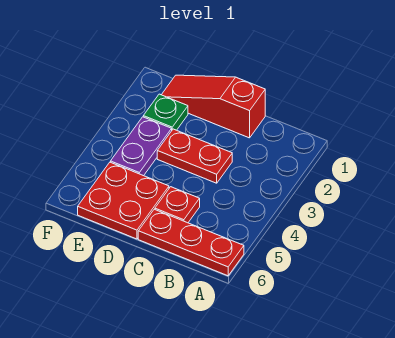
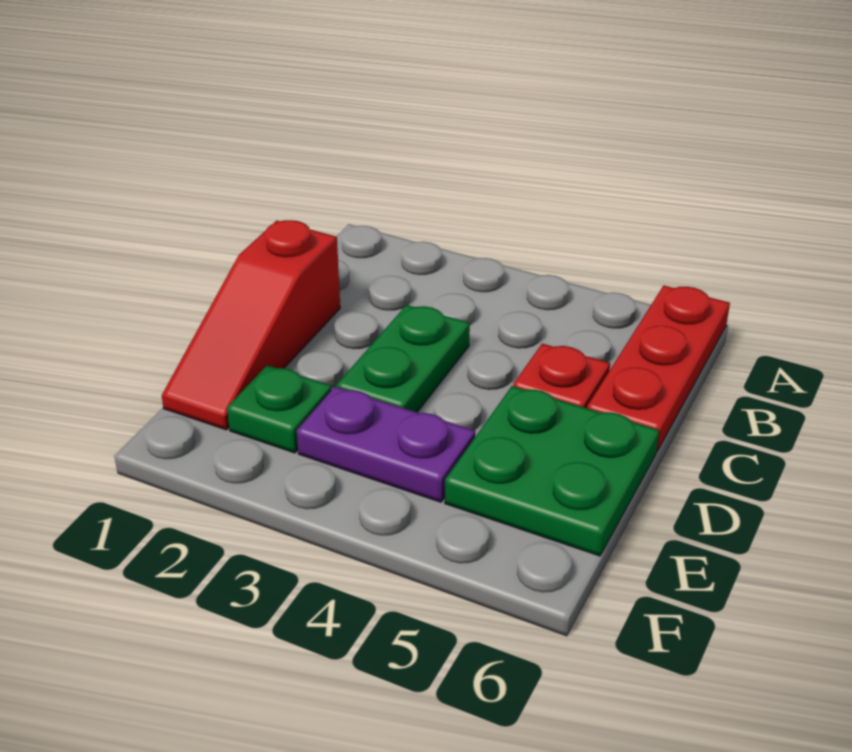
red plate C3:D3 level 1 -> green plate C3:D3 level 1
red plate D5:E6 level 1 -> green plate D5:E6 level 1

